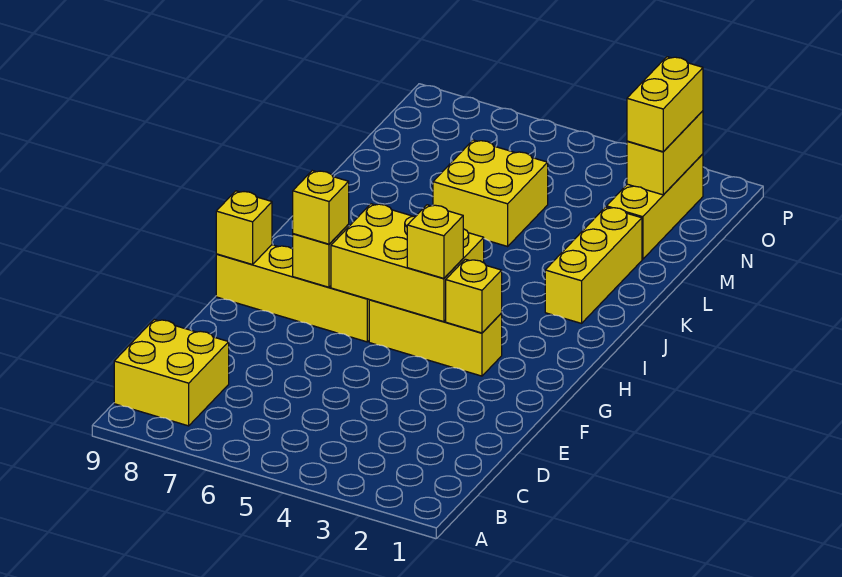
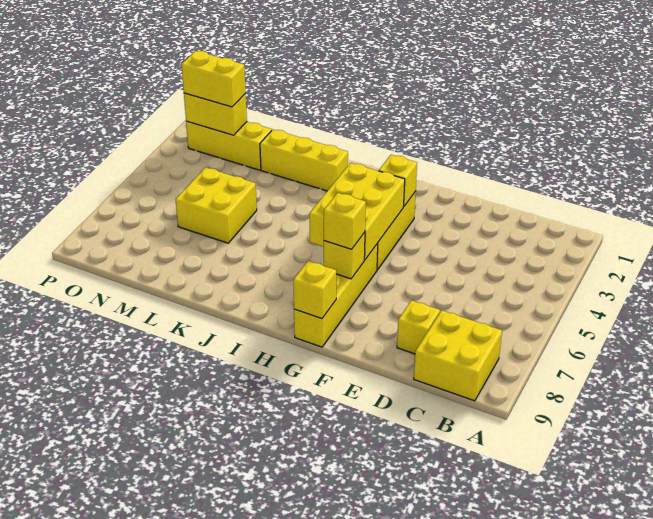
yellow brick G4 level 3 -> yellow brick D8 level 1

